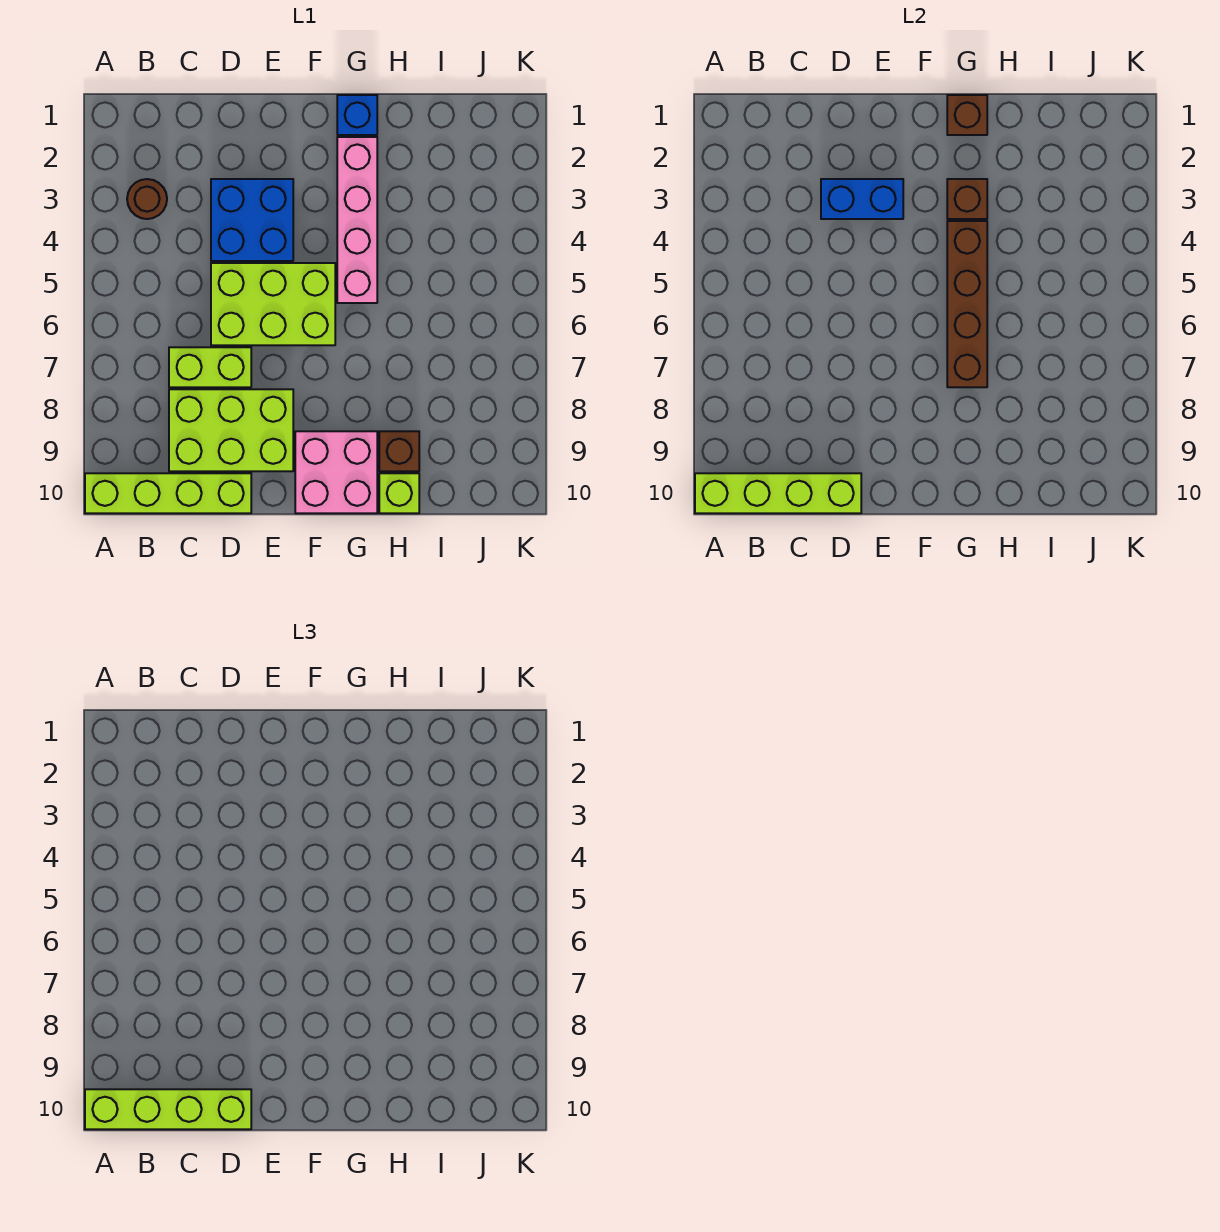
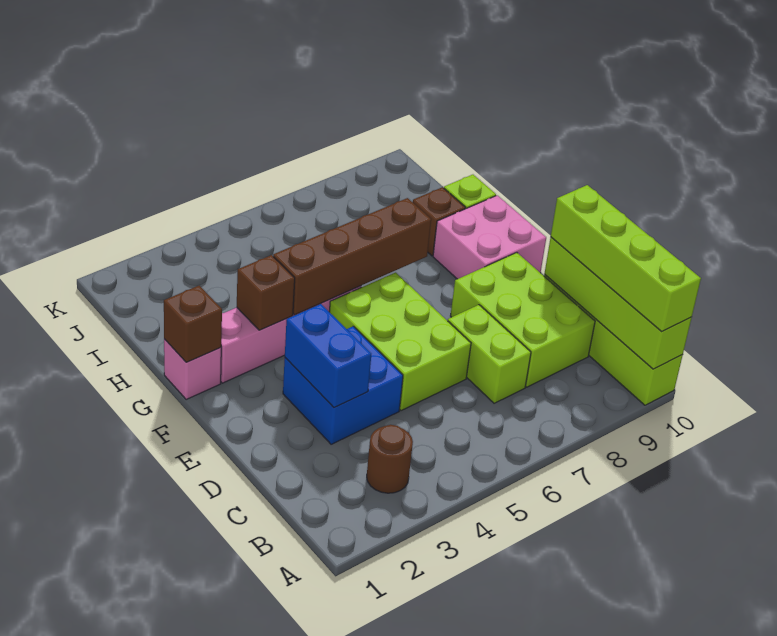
blue brick G1 level 1 -> pink brick G1 level 1

